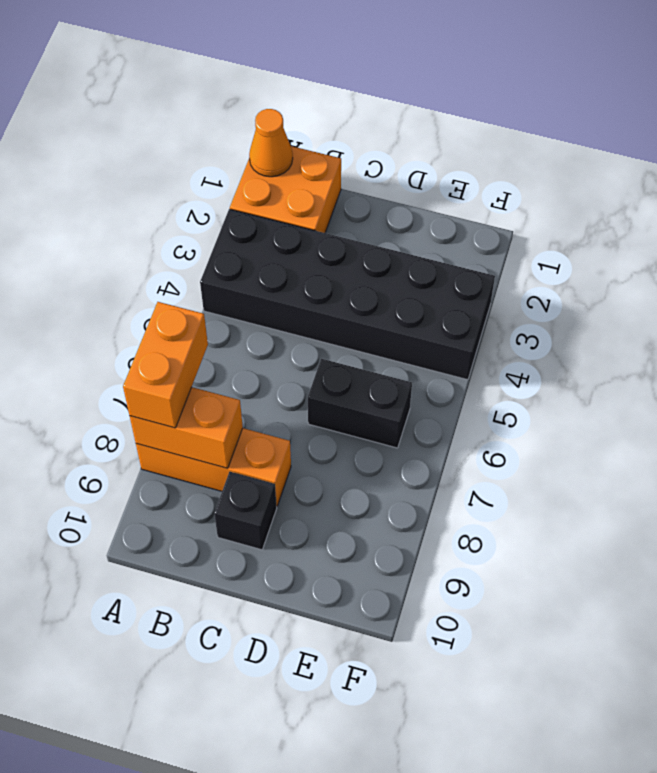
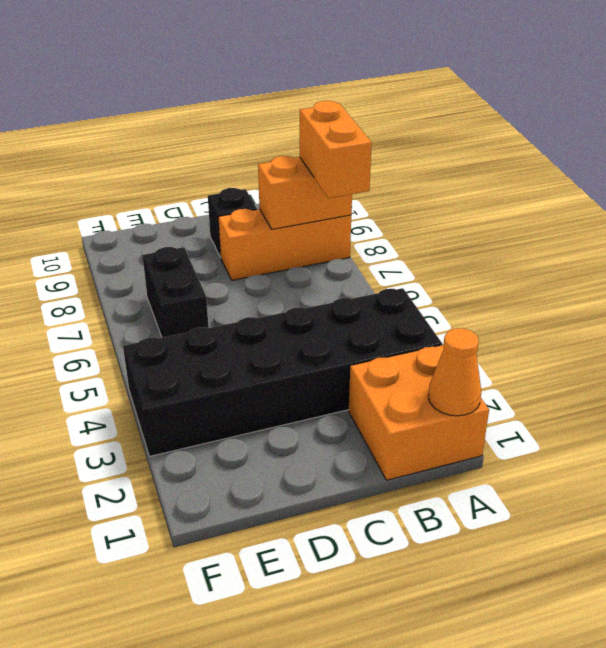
black brick D6:E6 level 1 -> black brick E6:E7 level 1

